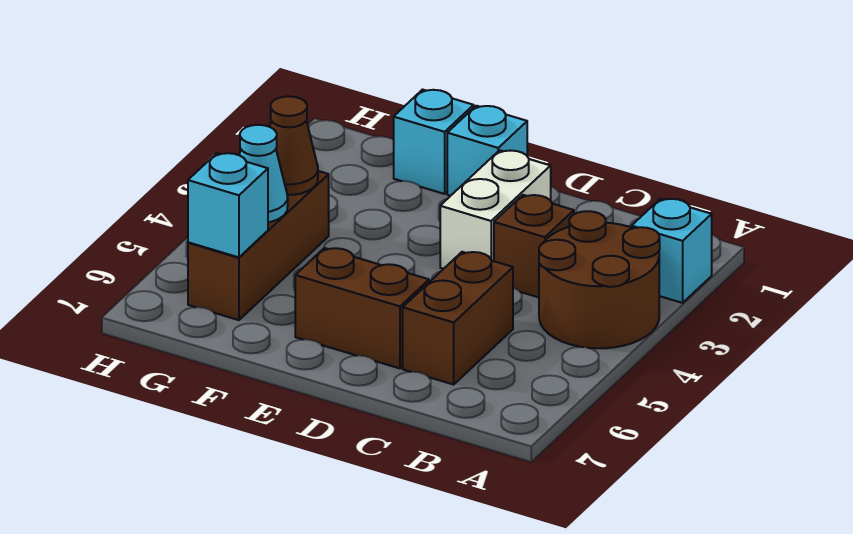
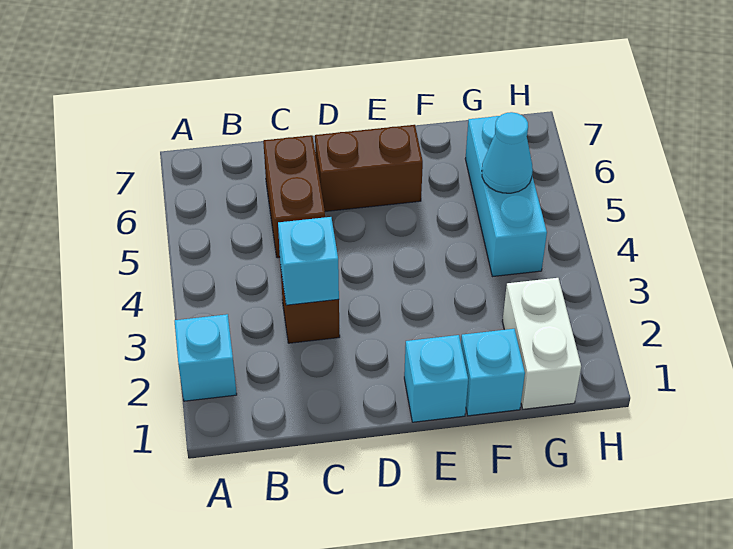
brown round brick A3:B4 level 1 -> none
white brick D2:D3 level 1 -> white brick G1:G2 level 1
brown brick G4:G6 level 1 -> cyan brick G4:G6 level 1
brown cone G4 level 2 -> none
cyan brick G6 level 2 -> cyan brick C3 level 2

